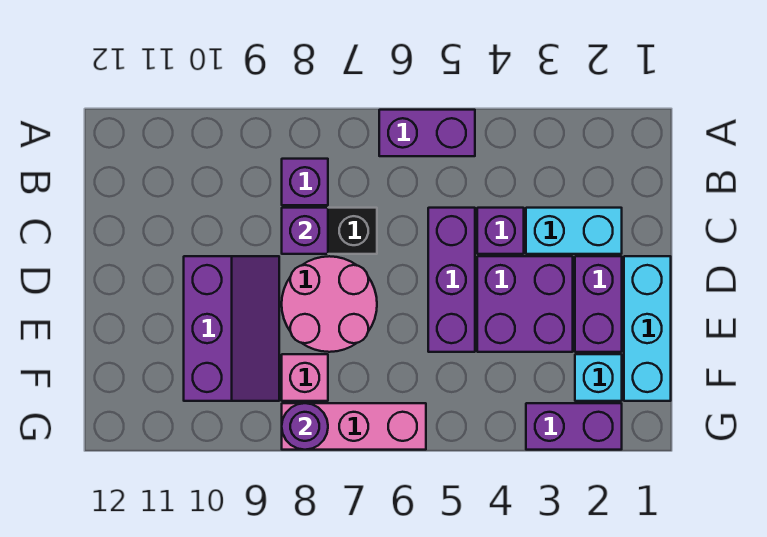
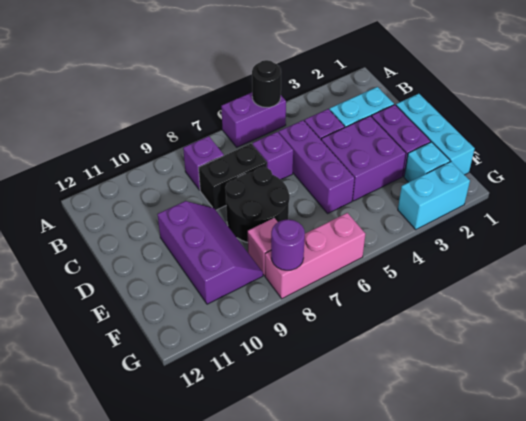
none -> black round brick A5 level 2
purple brick C8 level 2 -> purple brick C6 level 1
pink round brick D7:E8 level 1 -> black round brick D7:E8 level 1
purple brick G2:G3 level 1 -> cyan brick G2:G3 level 1

